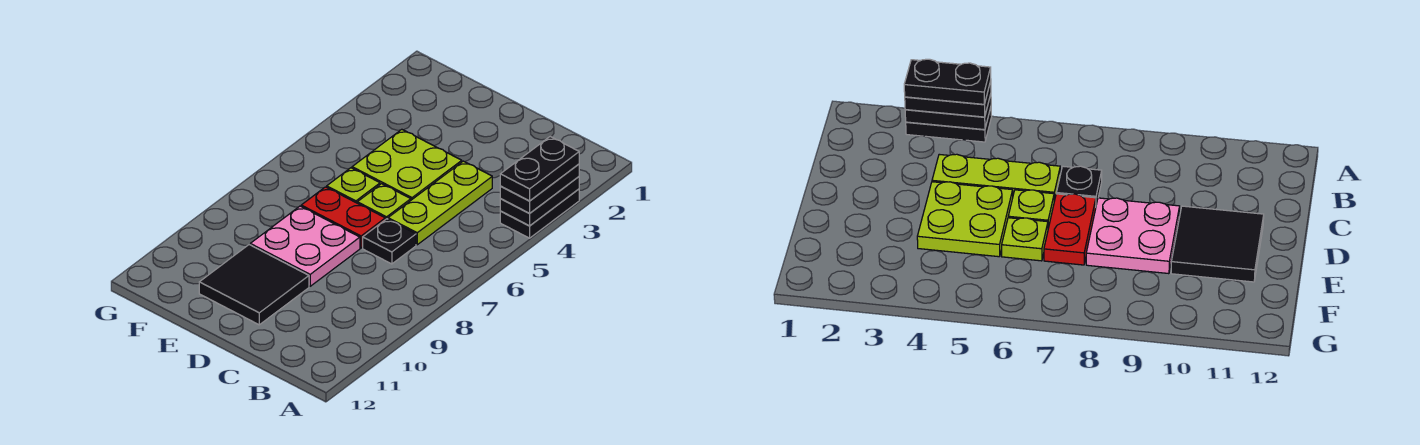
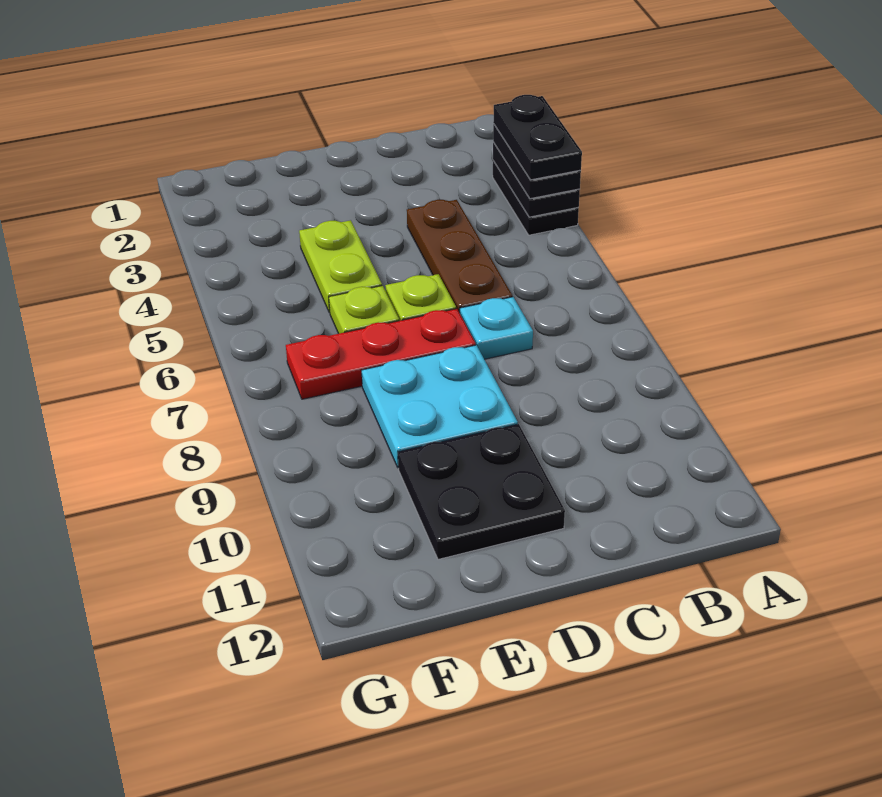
lime plate C4:C6 level 1 -> brown plate C4:C6 level 1
black plate C7 level 1 -> cyan plate C7 level 1
lime plate D4:E5 level 1 -> lime plate E4:E5 level 1
red plate D7:E7 level 1 -> red plate D7:F7 level 1
pink plate D8:E9 level 1 -> cyan plate D8:E9 level 1
black tile D10:E11 level 1 -> black plate D10:E11 level 1

